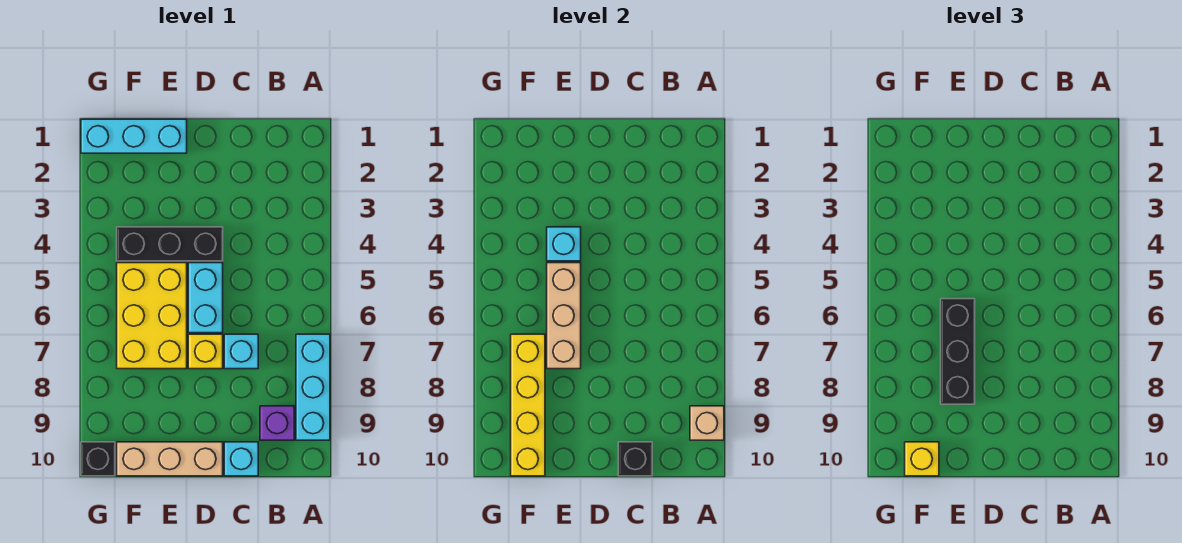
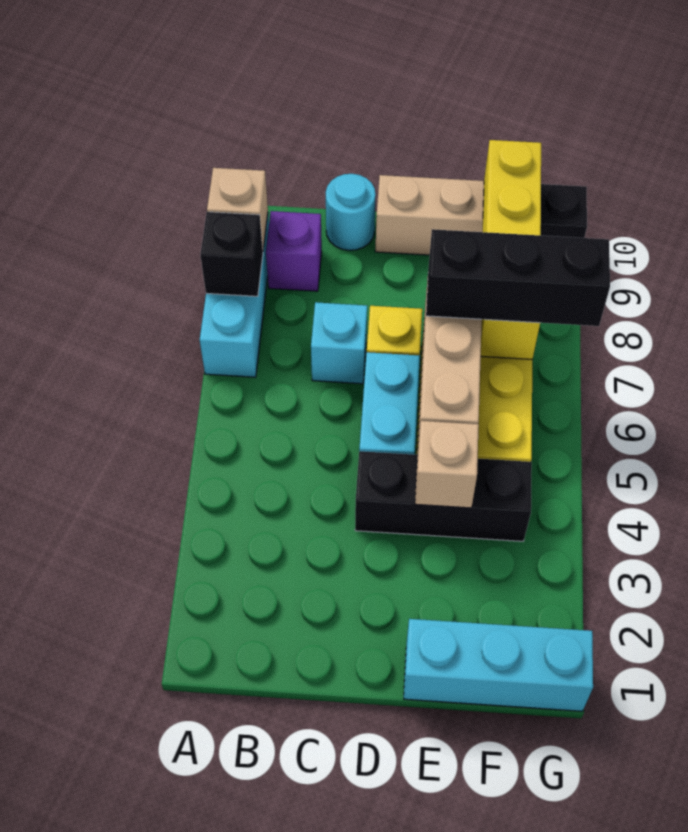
cyan brick C10 level 1 -> cyan round brick C10 level 1
black brick C10 level 2 -> black brick A8 level 2
cyan brick E4 level 2 -> tan brick E4 level 2
black brick E6:E8 level 3 -> black brick E7:G7 level 3
yellow brick F10 level 3 -> none

